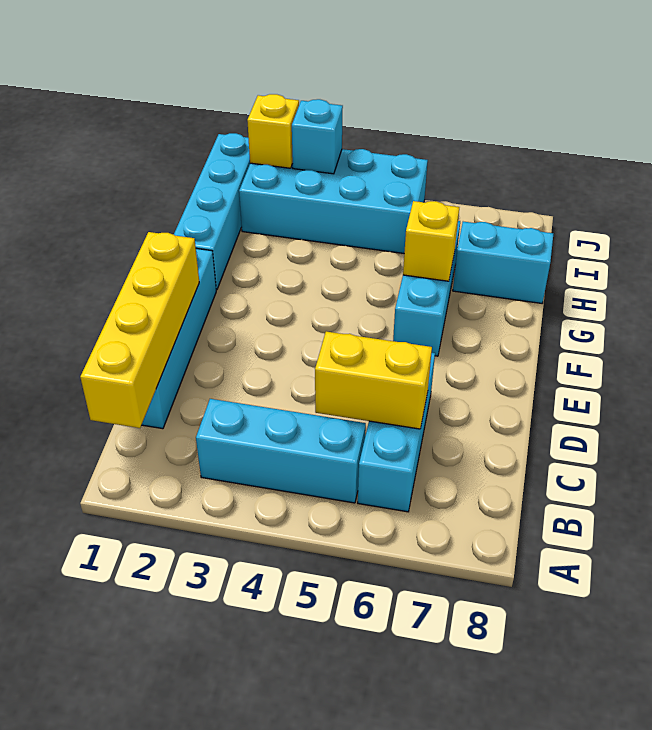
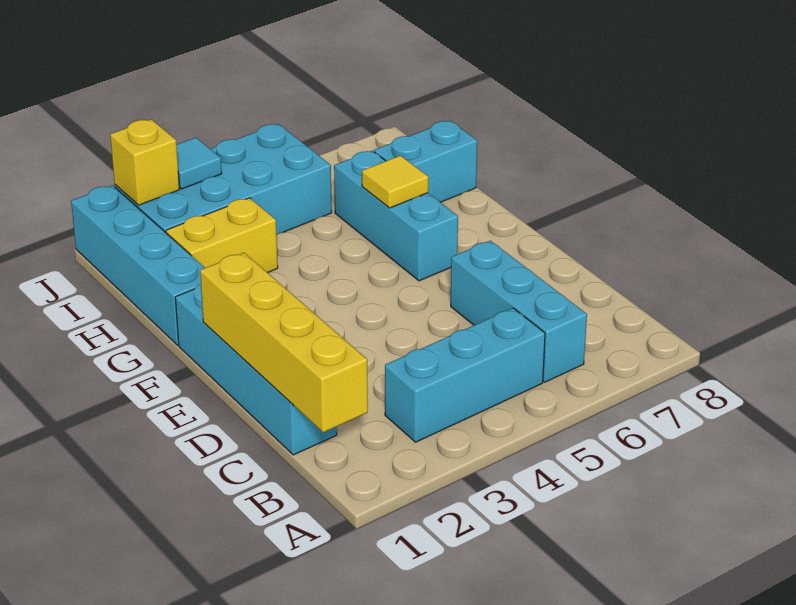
yellow brick C5:C6 level 2 -> yellow brick H2:H3 level 1
yellow brick G6 level 2 -> yellow tile G6 level 2
cyan brick J3 level 2 -> cyan tile J3 level 2

